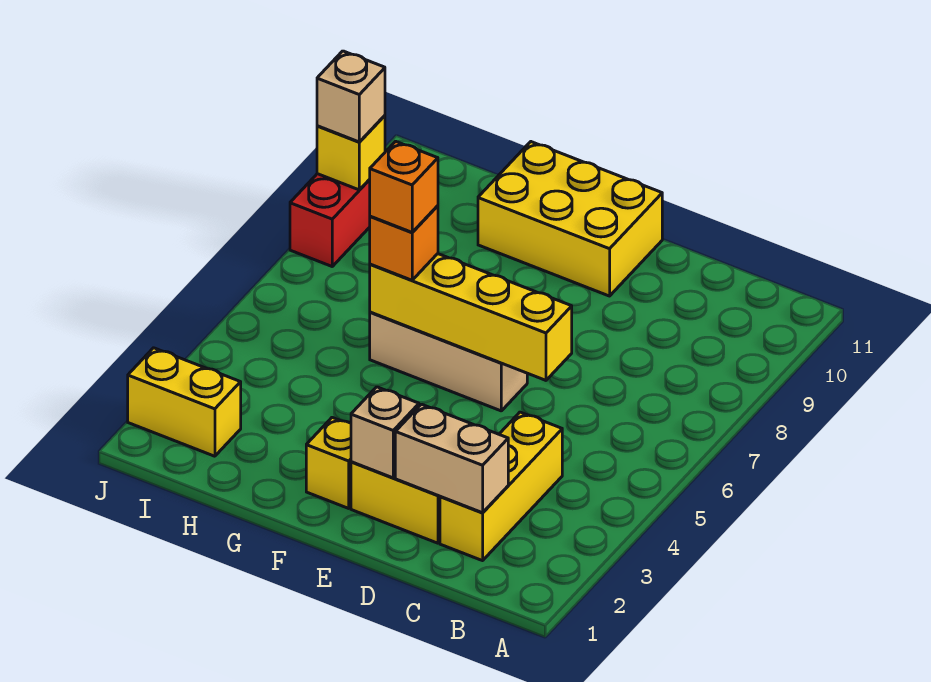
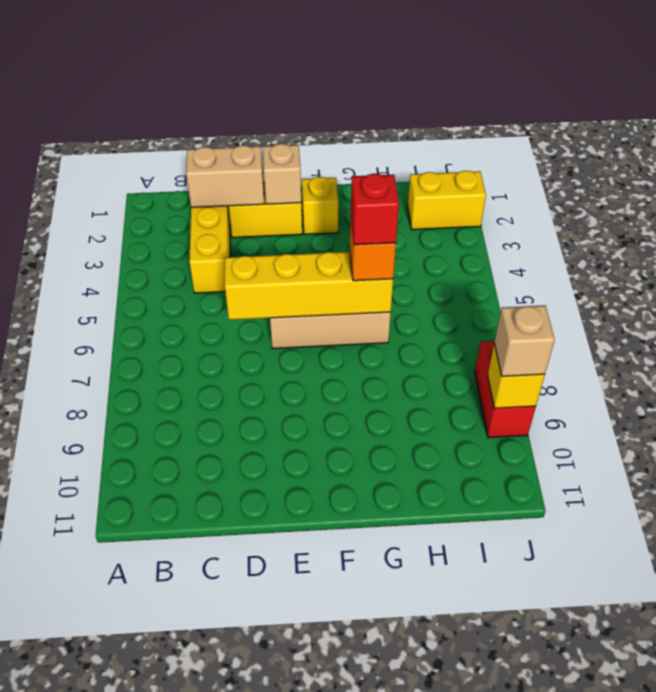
yellow brick E10:G11 level 1 -> none
orange brick G6 level 4 -> red brick G6 level 4

